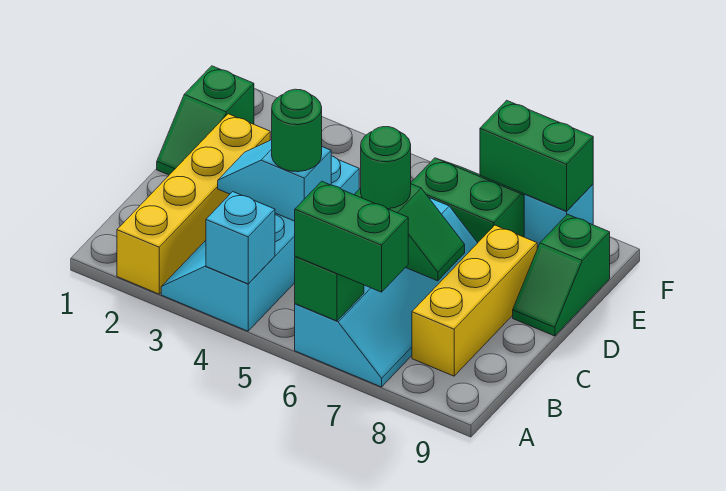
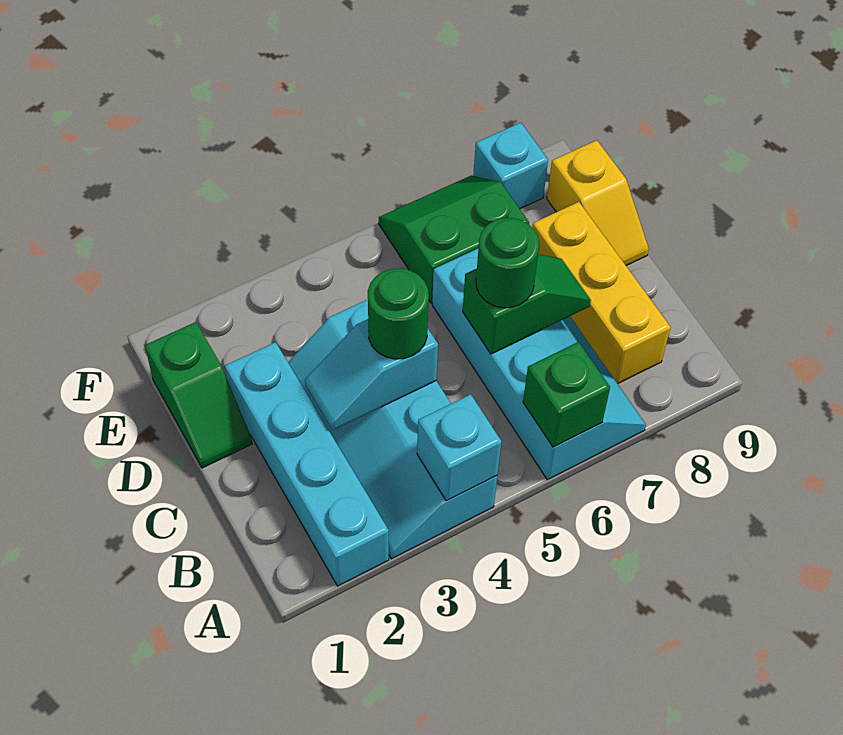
yellow brick A2:D2 level 1 -> cyan brick A2:D2 level 1
green brick A6:A7 level 3 -> none
green slope D9:E9 level 1 top E -> yellow slope D9:E9 level 1 top E
green brick F7:F8 level 2 -> none

